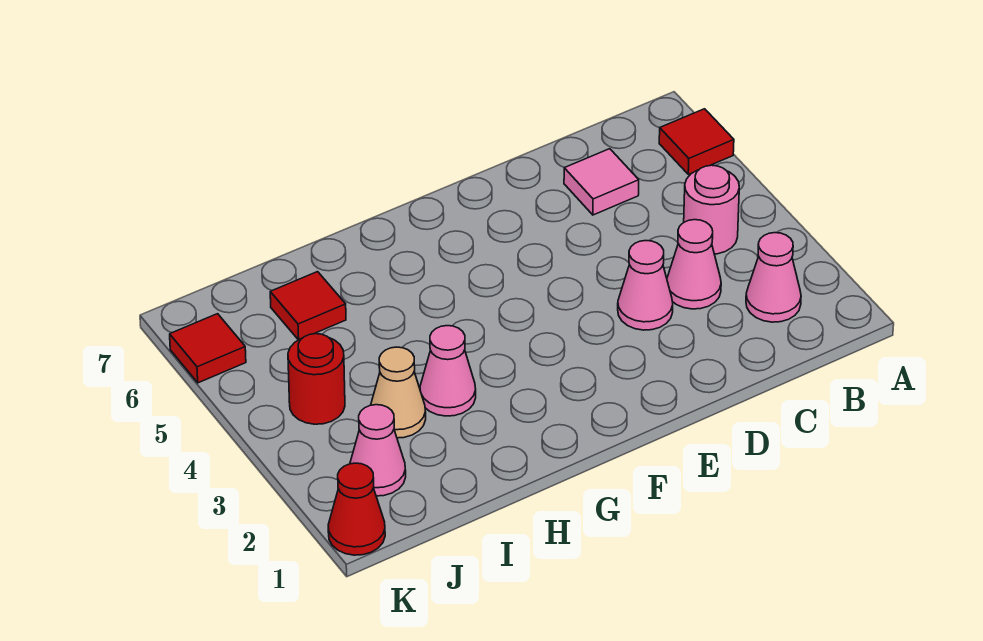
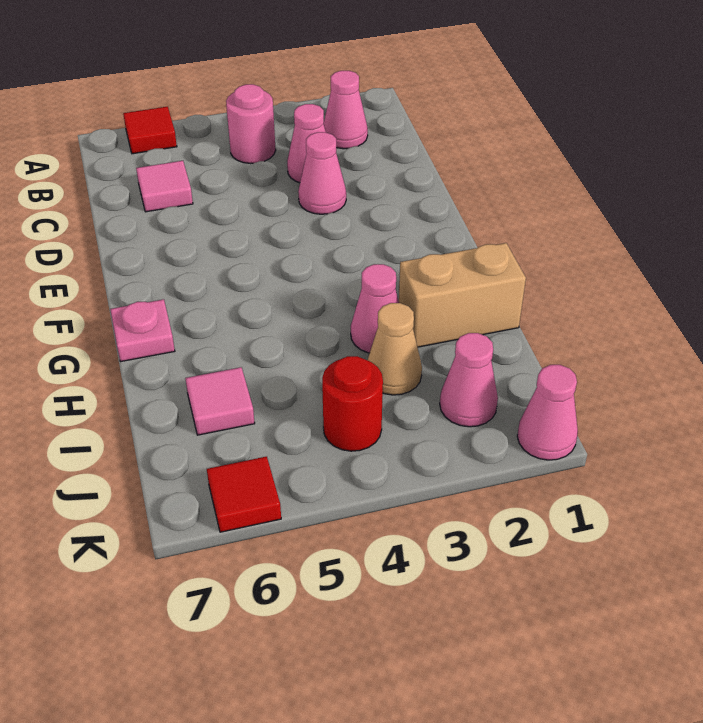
none -> pink plate G7 level 1
none -> tan brick H1:H2 level 1
red tile I6 level 1 -> pink tile I6 level 1
red cone K1 level 1 -> pink cone K1 level 1

